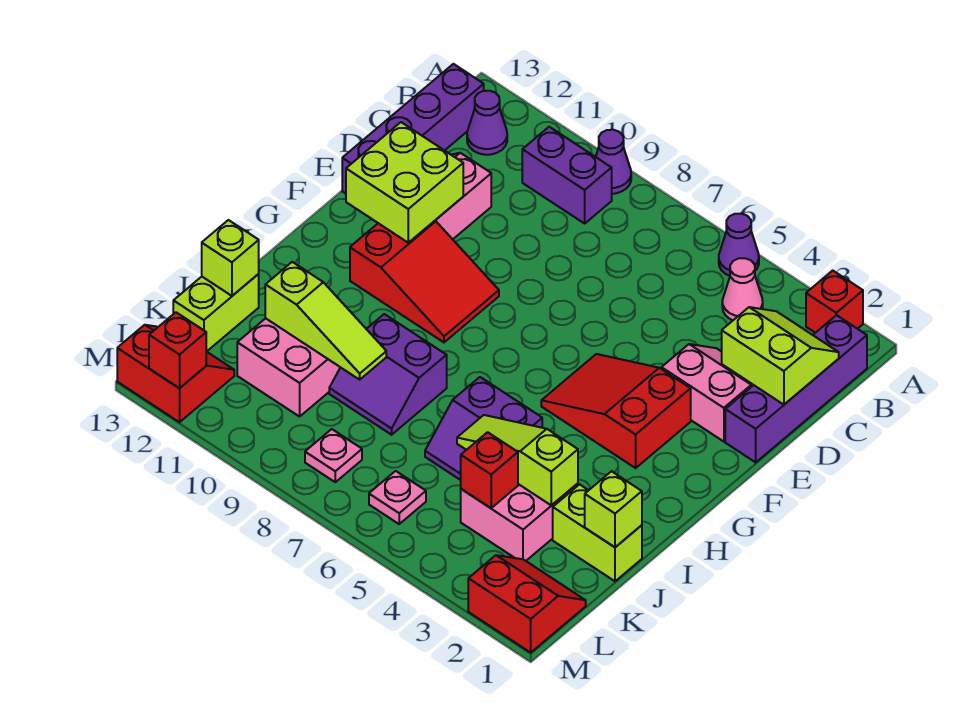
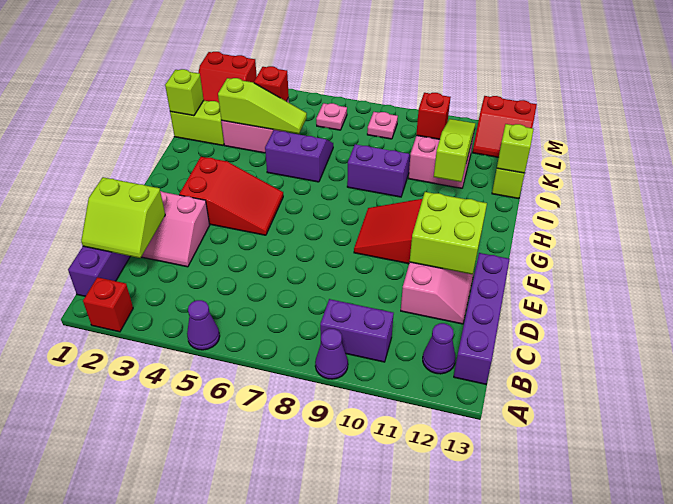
pink cone B4 level 1 -> none
lime slope J9:J11 level 2 top 11 -> lime slope I11:K11 level 2 top I
red brick M12 level 2 -> red brick K10 level 2

